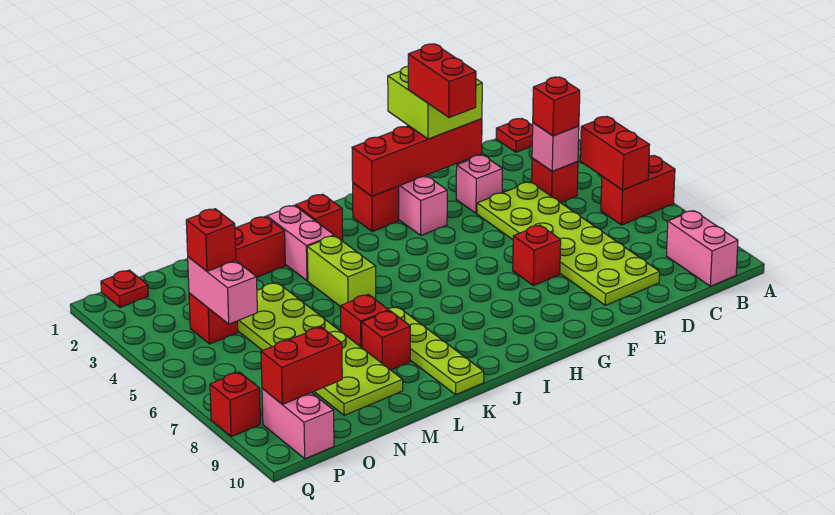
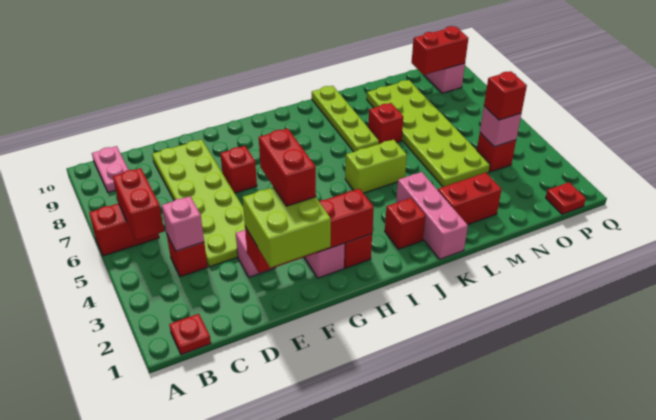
pink brick B9:B10 level 1 -> pink plate B9:B10 level 1
red brick C4 level 3 -> none
pink brick K2:K3 level 1 -> pink brick K1:K3 level 1
lime brick K4:K5 level 1 -> lime brick J5:K5 level 1
red brick L8 level 1 -> none
pink brick O4:O5 level 2 -> pink brick O4 level 2
red brick Q8 level 1 -> none

